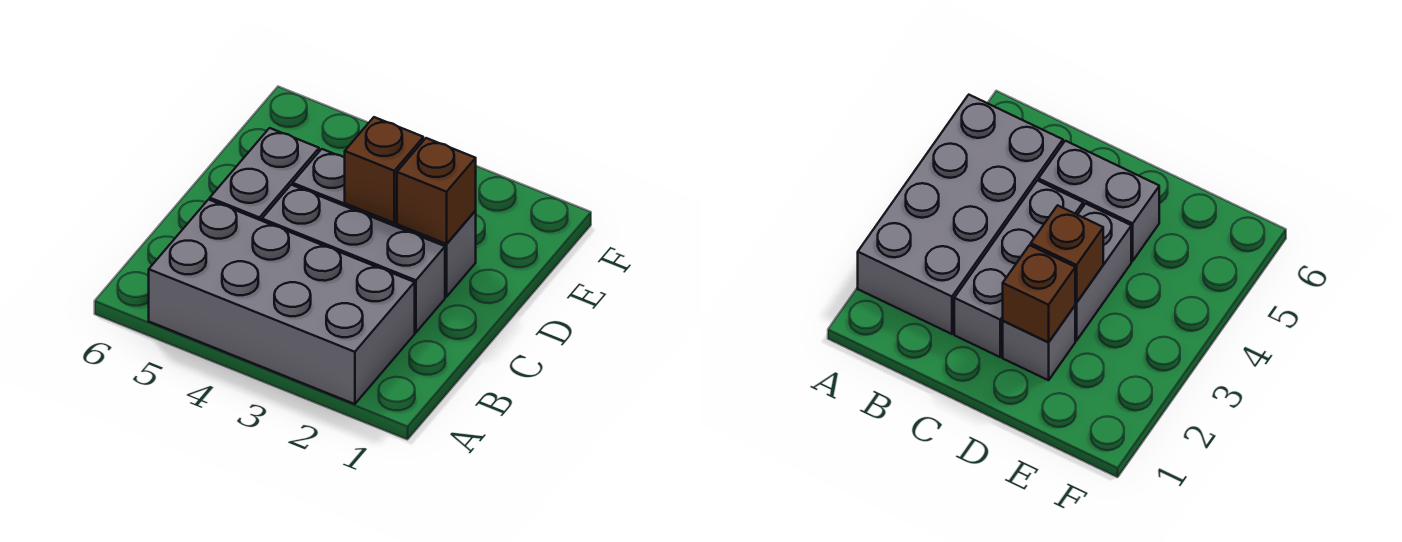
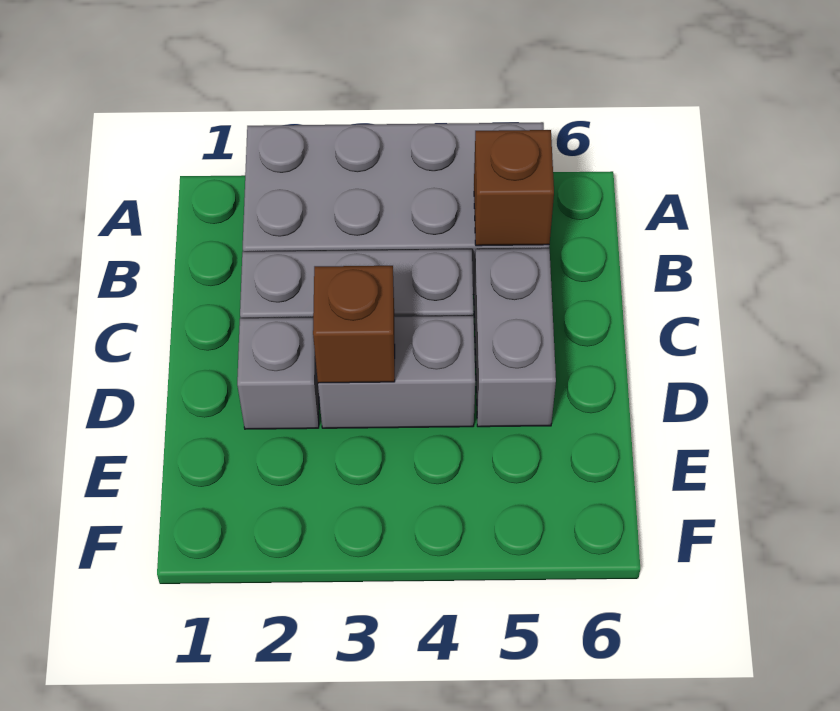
brown brick D2 level 2 -> brown brick B5 level 2

